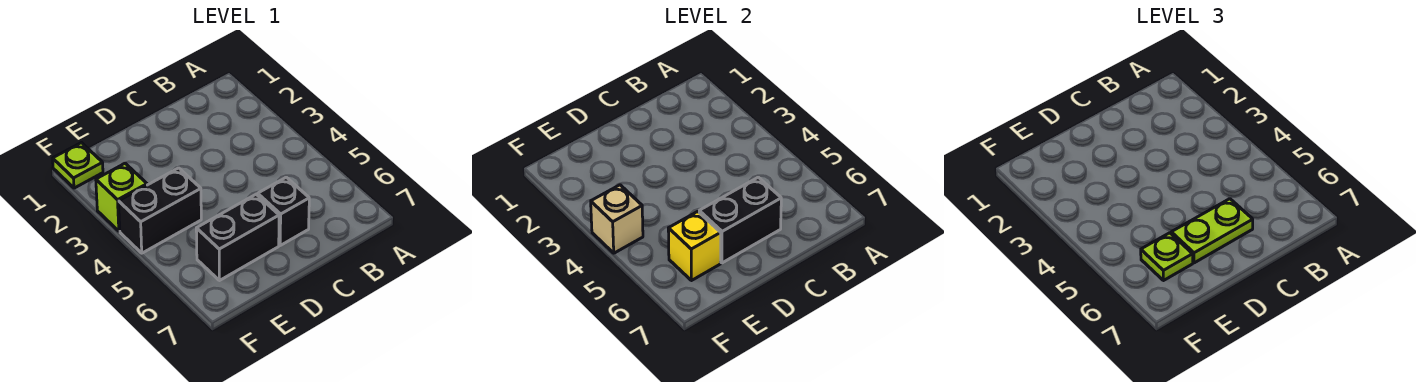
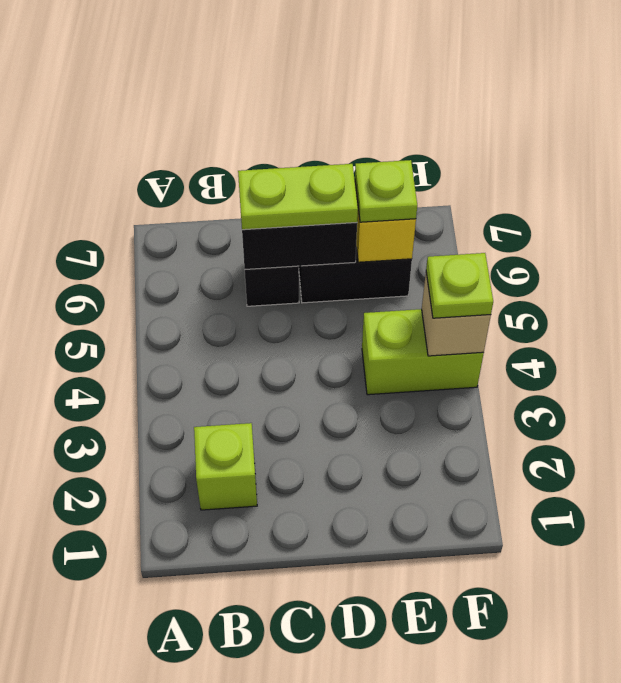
black brick E4:F4 level 1 -> lime brick E4:F4 level 1
lime plate F1 level 1 -> lime plate F4 level 3
lime brick F3 level 1 -> lime brick B2 level 1

